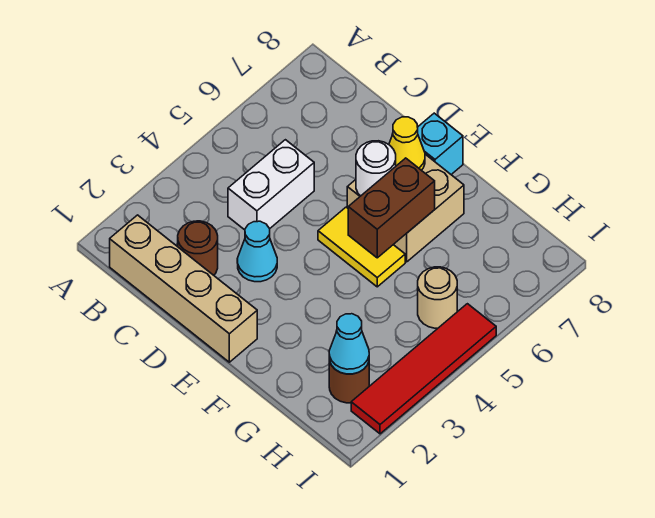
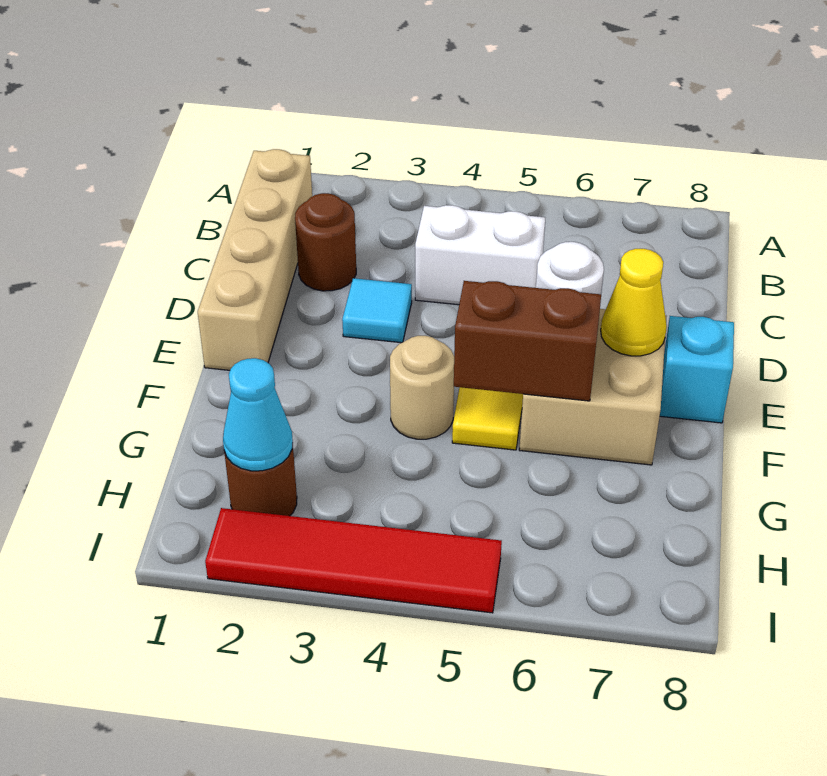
cyan cone D3 level 1 -> cyan tile D3 level 1
tan round brick H5 level 1 -> tan round brick F4 level 1

